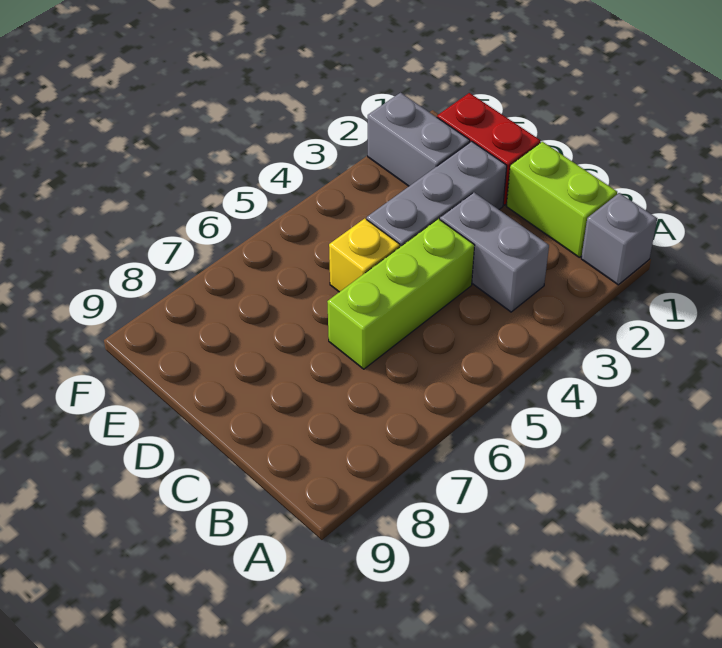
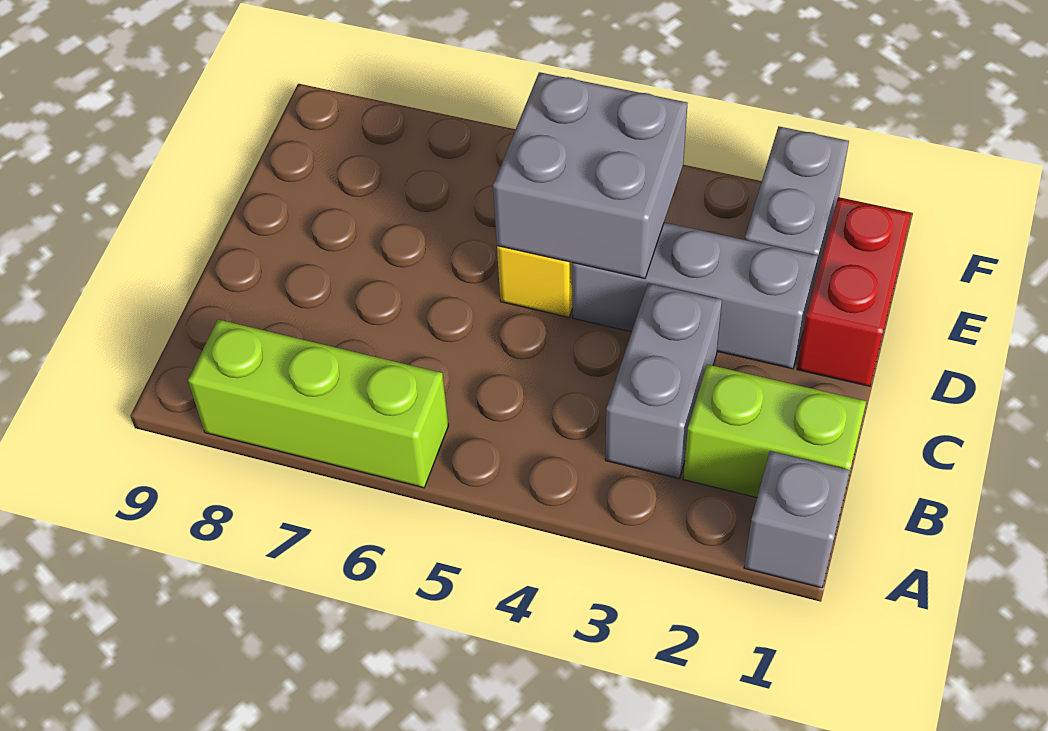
lime brick B1:C1 level 1 -> lime brick B1:B2 level 1
lime brick C4:C6 level 1 -> lime brick A6:A8 level 1
none -> grey brick D4:E5 level 2

